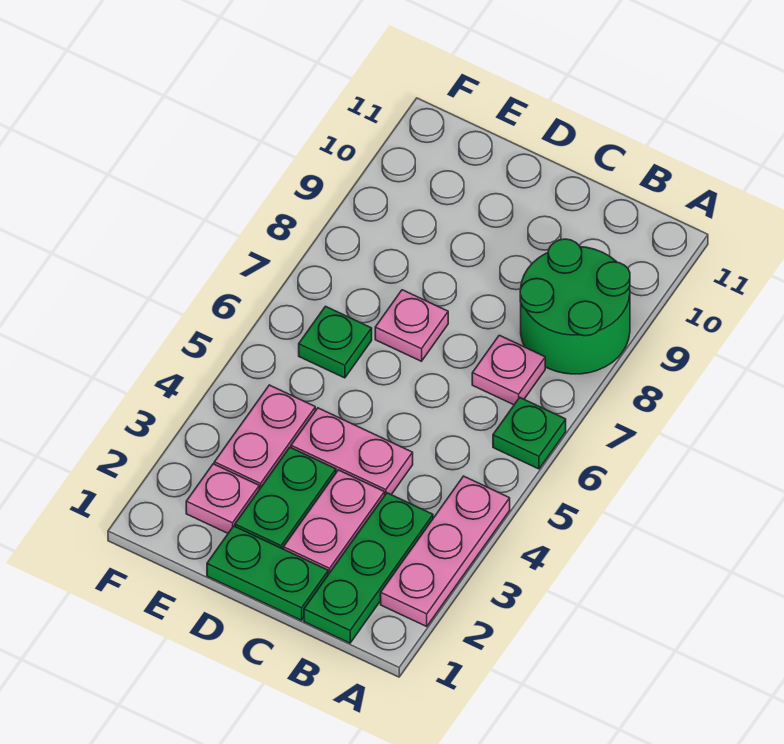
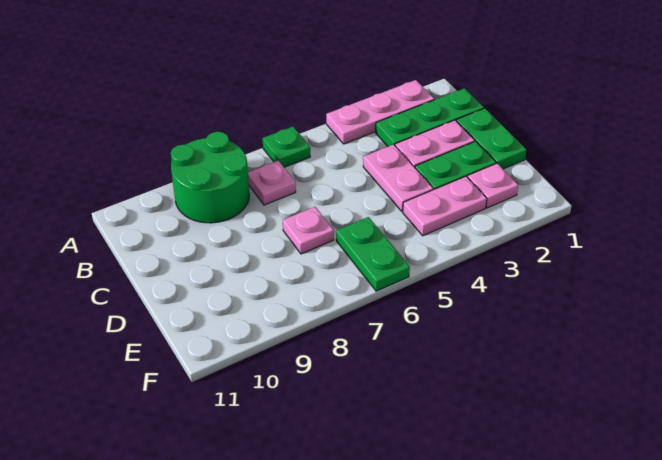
green plate E6 level 1 -> green plate E6:F6 level 1

